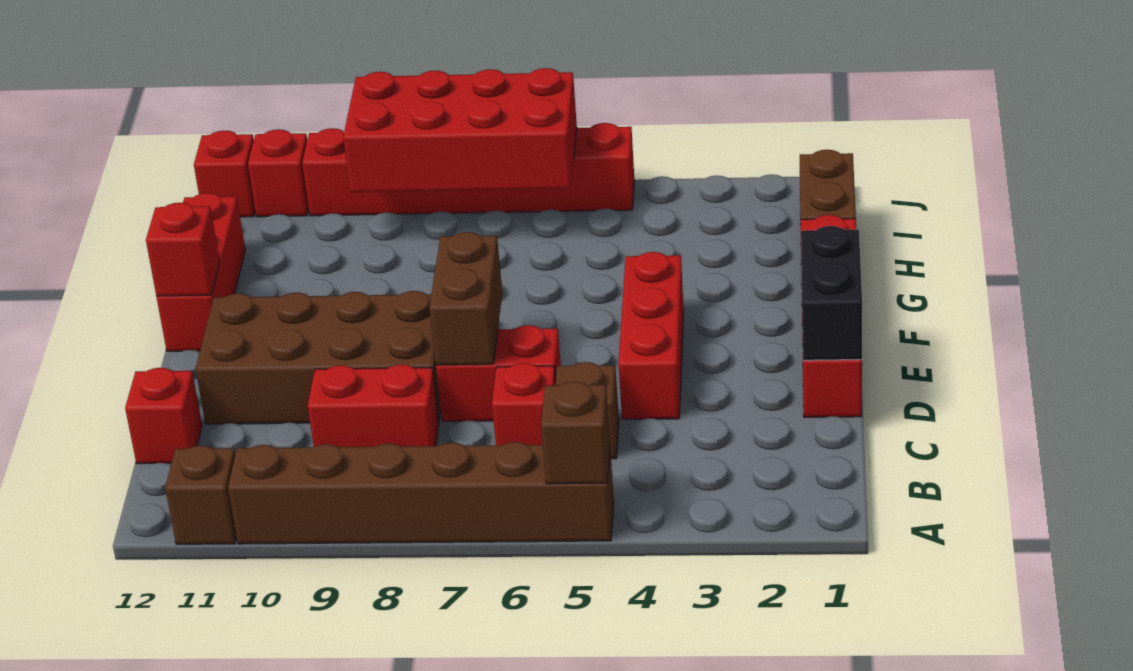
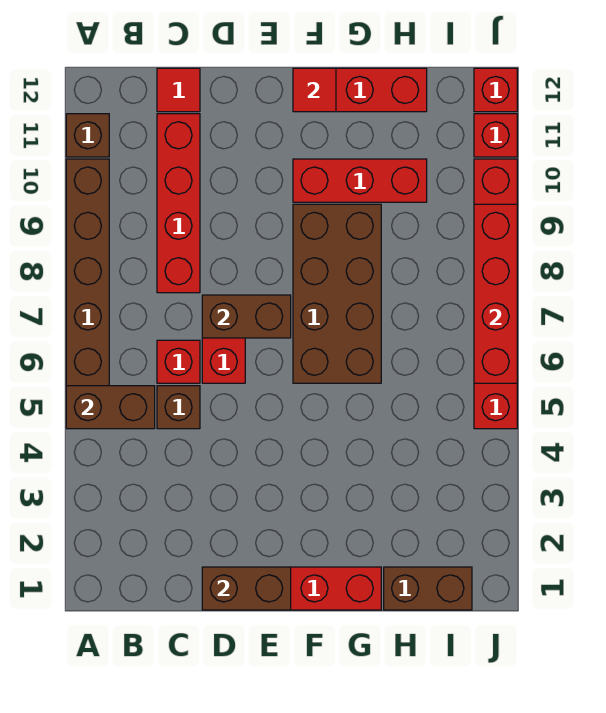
brown brick A5 level 2 -> brown brick A5:B5 level 2
red brick C8:C9 level 1 -> red brick C8:C11 level 1
red brick C12 level 1 -> red tile C12 level 1
black brick D1:E1 level 2 -> brown brick D1:E1 level 2
red brick D4:F4 level 1 -> red brick F10:H10 level 1
brown brick D8:E11 level 1 -> brown brick F6:G9 level 1
red brick F12 level 2 -> red tile F12 level 2
red brick I6:J9 level 2 -> red brick J6:J9 level 2

